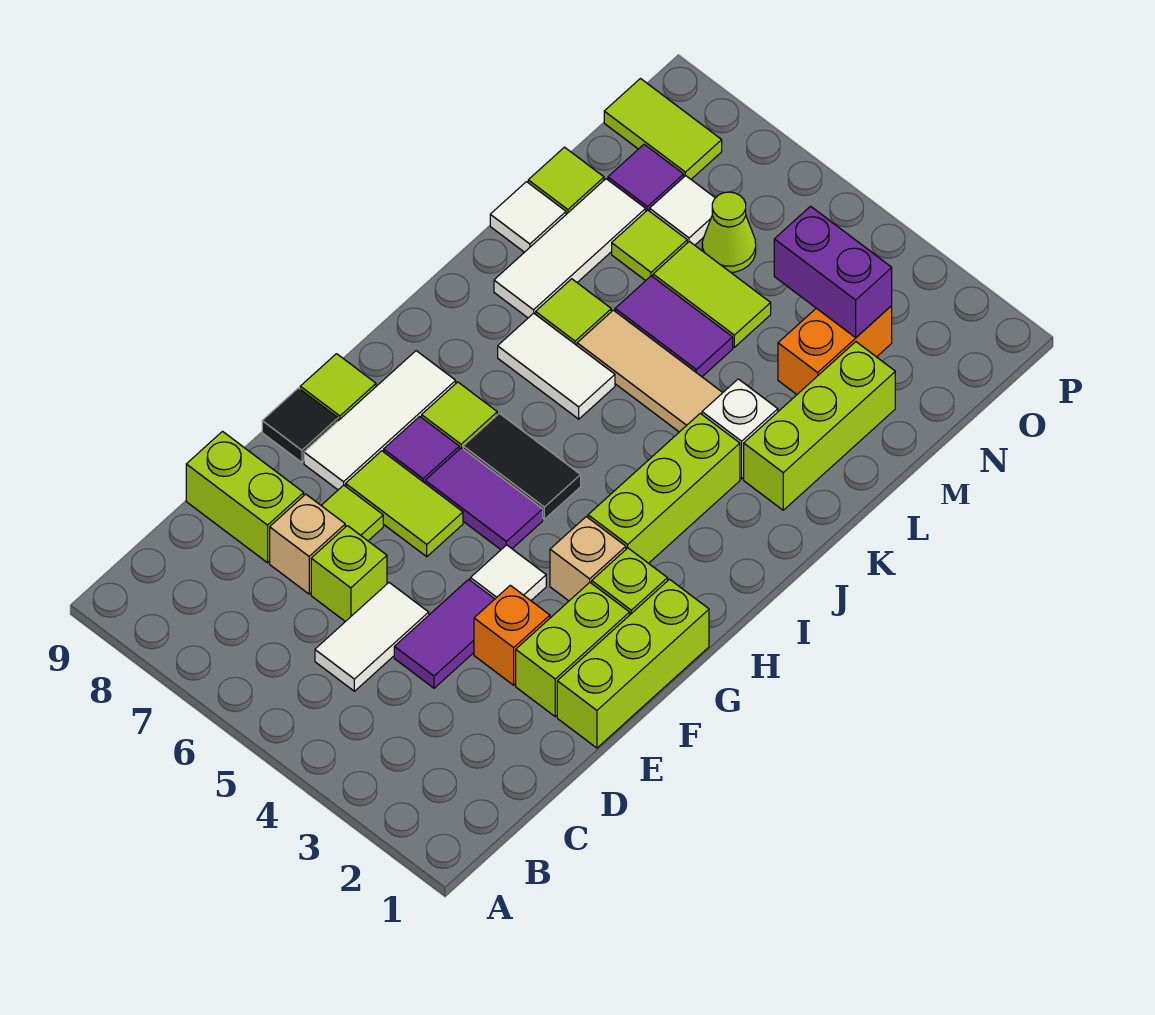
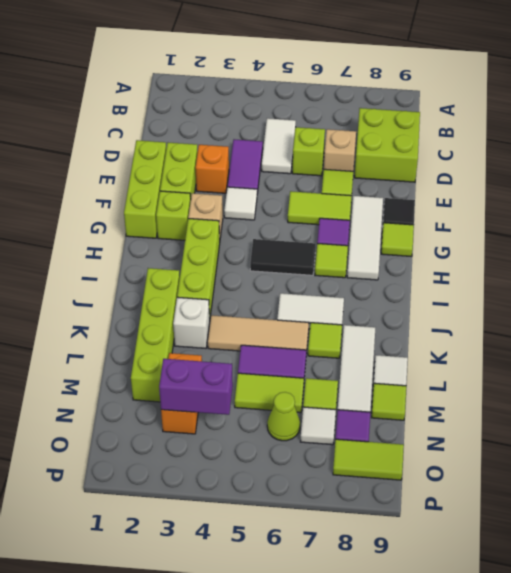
lime brick D8:D9 level 1 -> lime brick C8:D9 level 1
purple tile G5:G6 level 1 -> none
lime brick K2:M2 level 1 -> lime brick J2:M2 level 1

